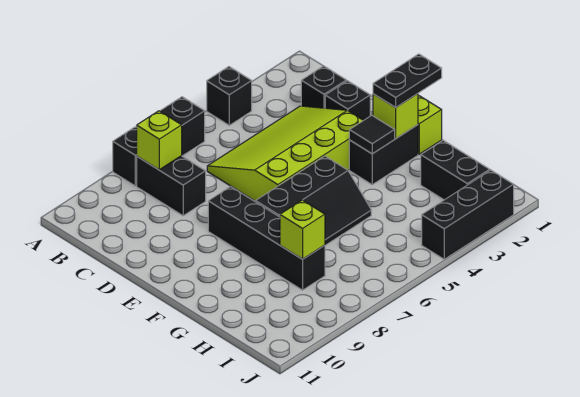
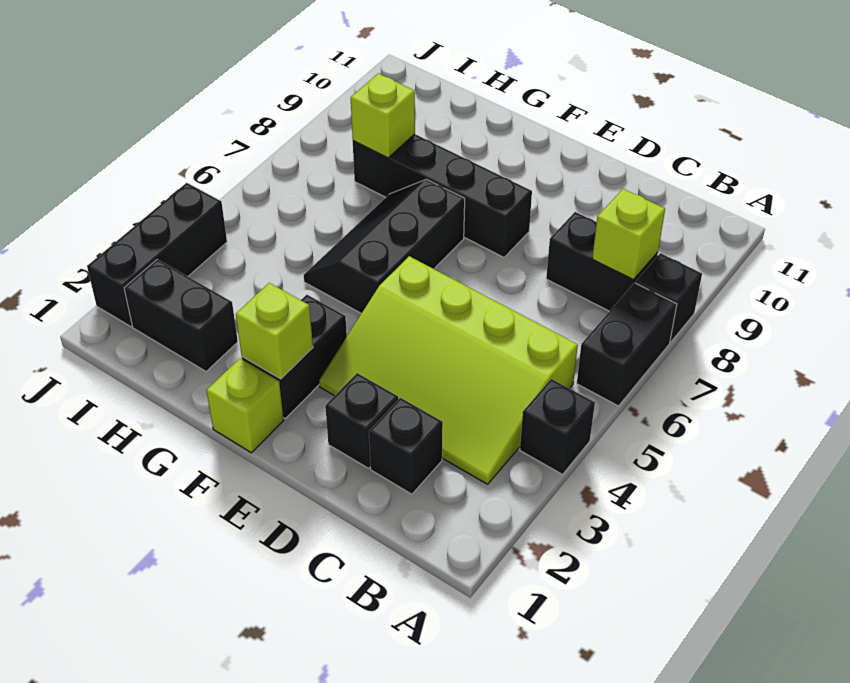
lime slope C3:E6 level 1 top E -> lime slope B3:E5 level 1 top 5
black plate F1:F2 level 3 -> none
black tile F3 level 2 -> none

